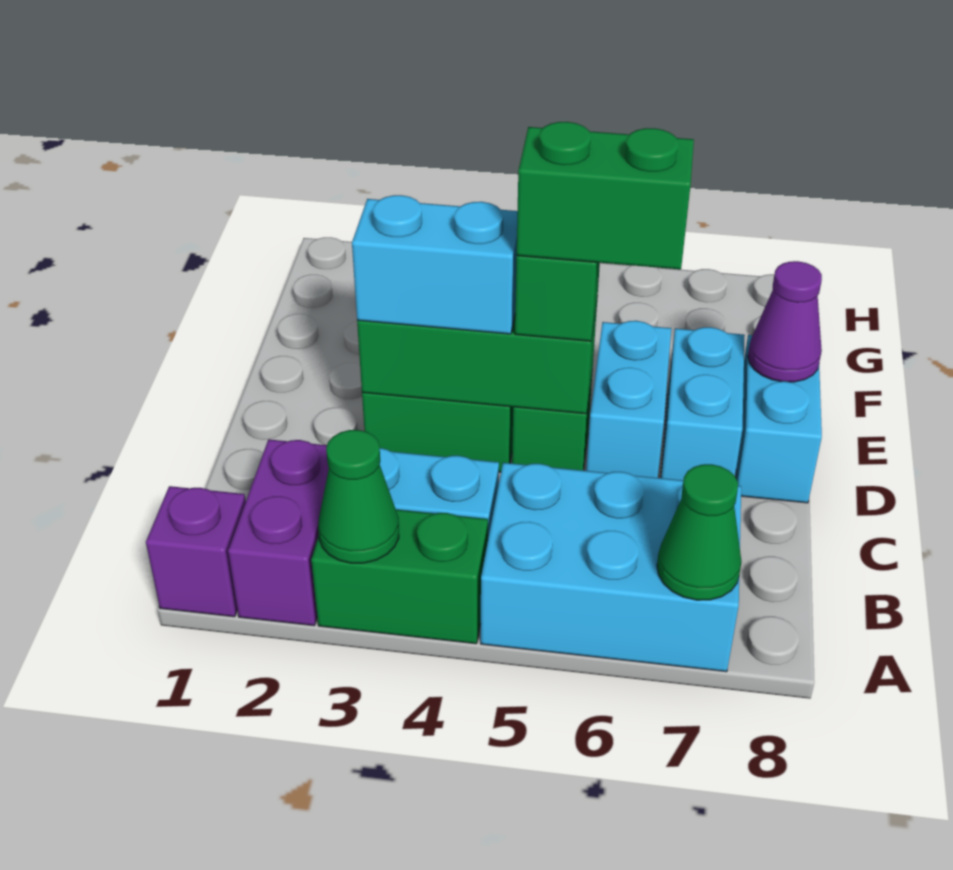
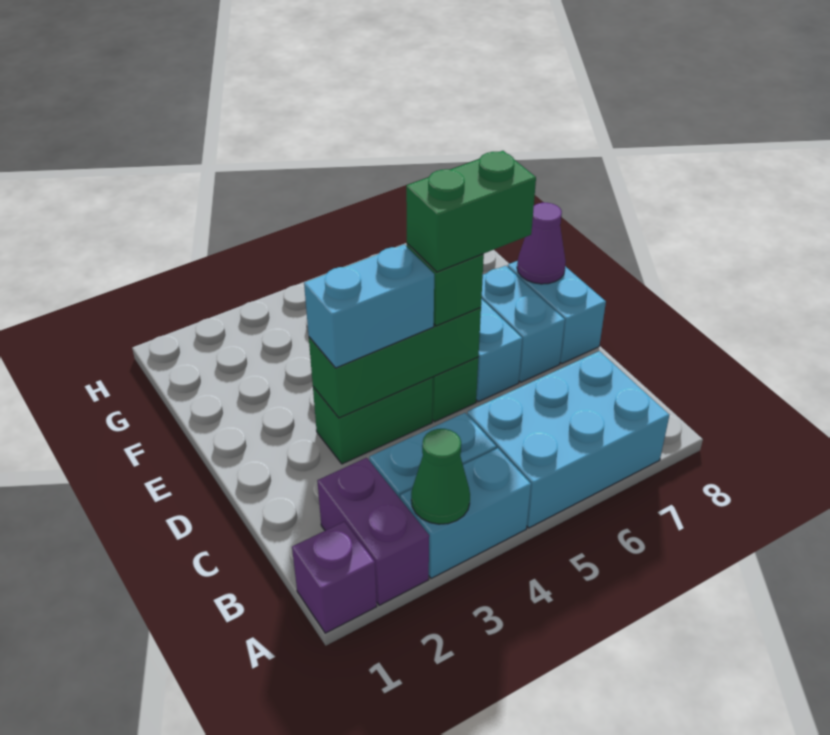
green brick A3:A4 level 1 -> cyan brick A3:A4 level 1
green cone A7 level 2 -> none

